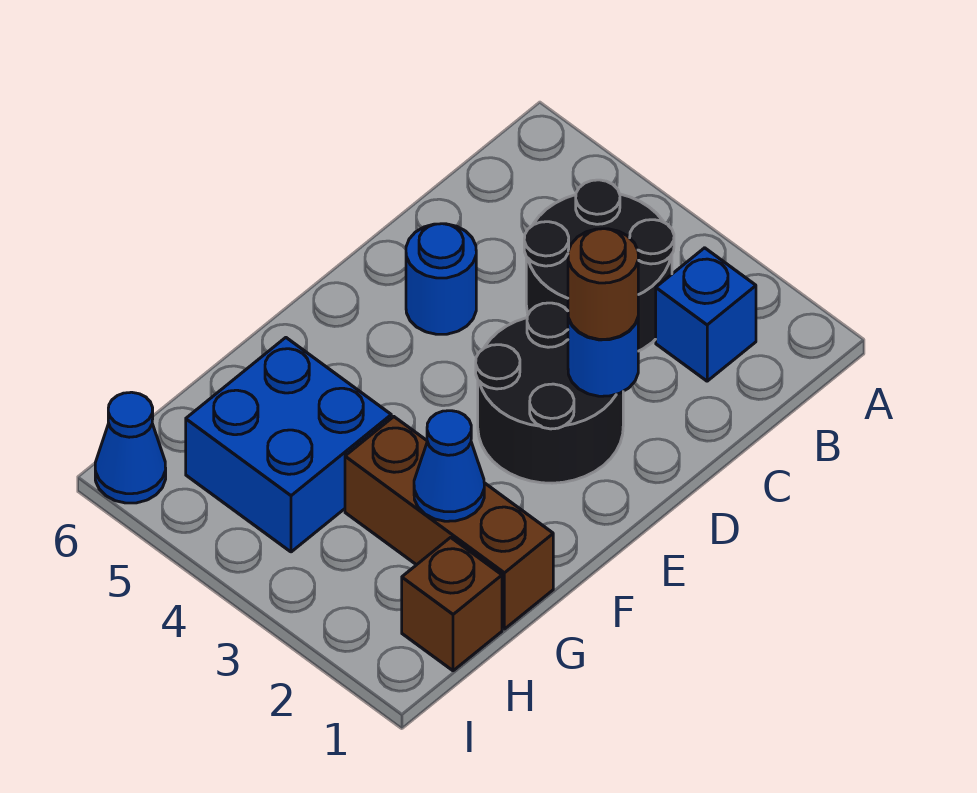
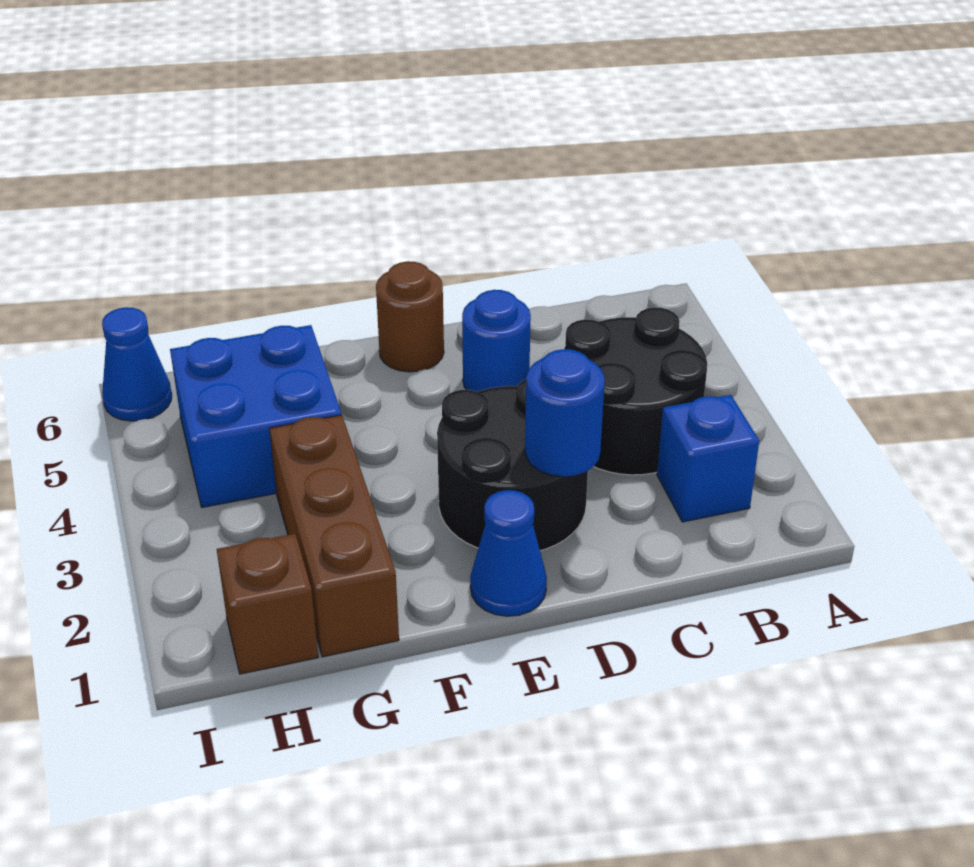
brown round brick D2 level 3 -> brown round brick E6 level 1
blue cone G2 level 2 -> blue cone E1 level 1

